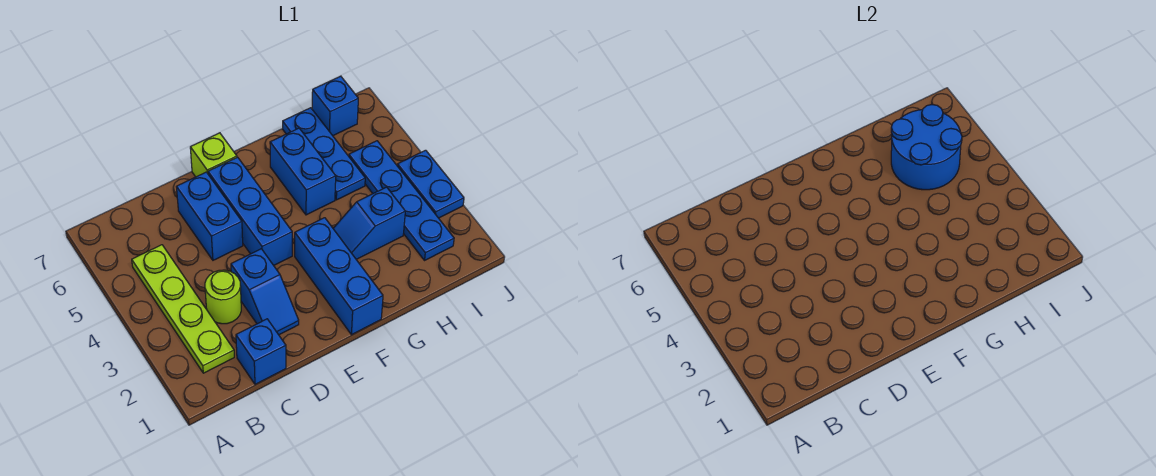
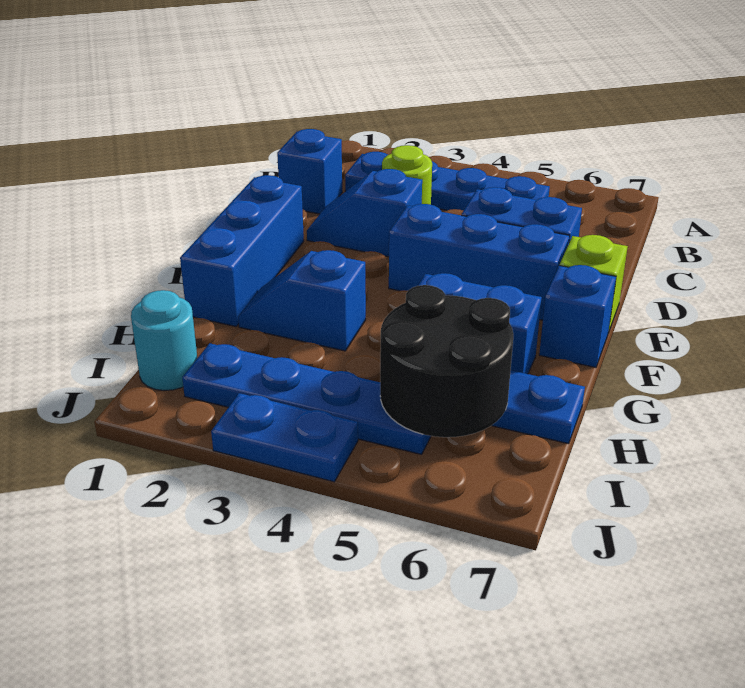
lime plate B2:B5 level 1 -> blue plate B2:B5 level 1
blue brick F1:F3 level 1 -> blue brick E1:G1 level 1
blue slope G3:H3 level 1 top H -> blue slope G2:G3 level 1 top 3
blue round brick H5:I6 level 2 -> black round brick H5:I6 level 2
none -> cyan round brick I1 level 1
blue brick I7 level 1 -> blue brick F7 level 1

